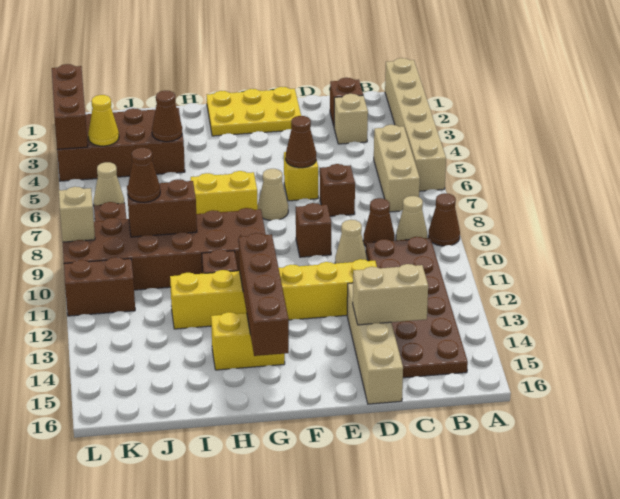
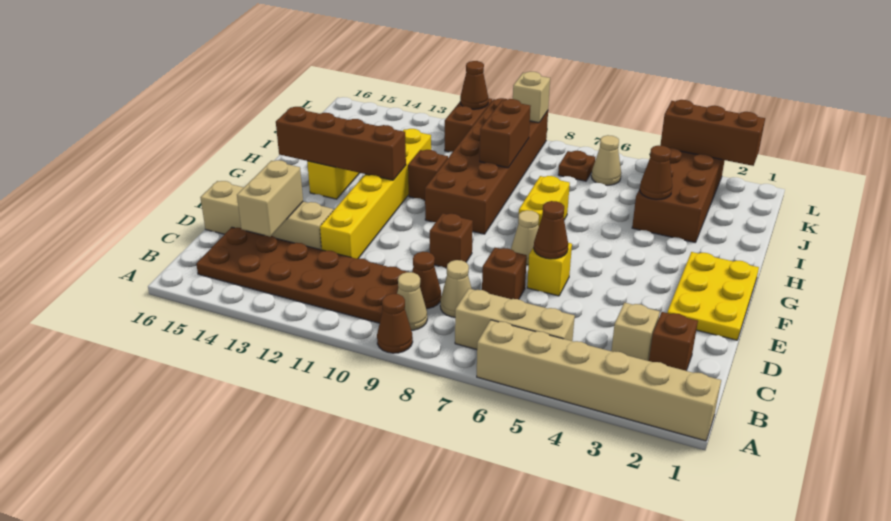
tan cone D10 level 1 -> tan cone C8 level 1
brown cone J9 level 3 -> brown cone L11 level 2
yellow cone K4 level 2 -> none

